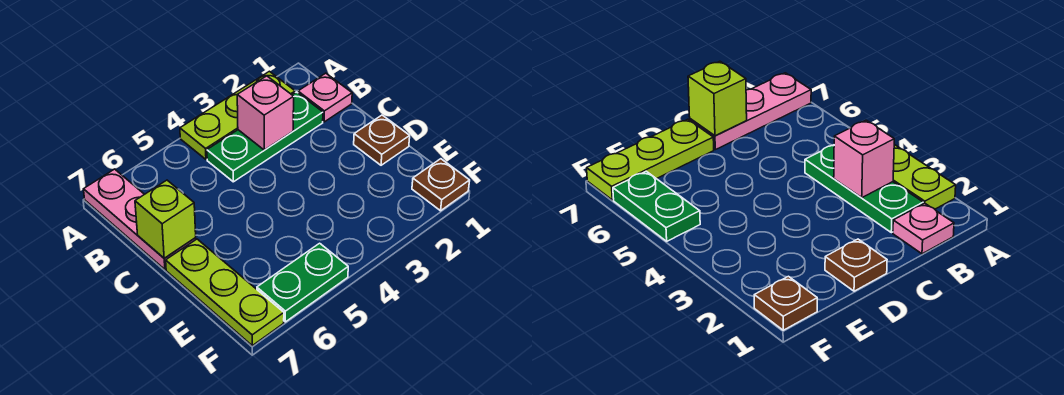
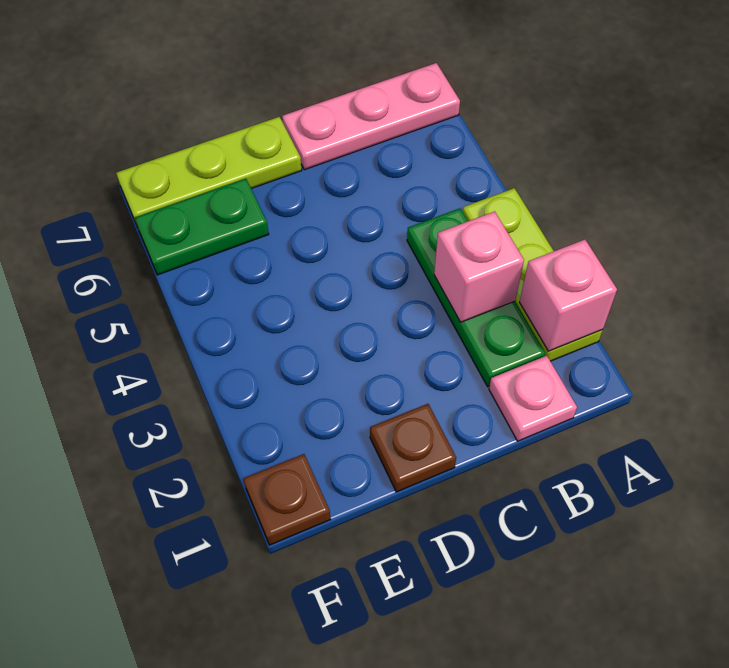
none -> pink brick A2 level 2
lime brick C7 level 2 -> none
green plate F5:F6 level 1 -> green plate E6:F6 level 1

